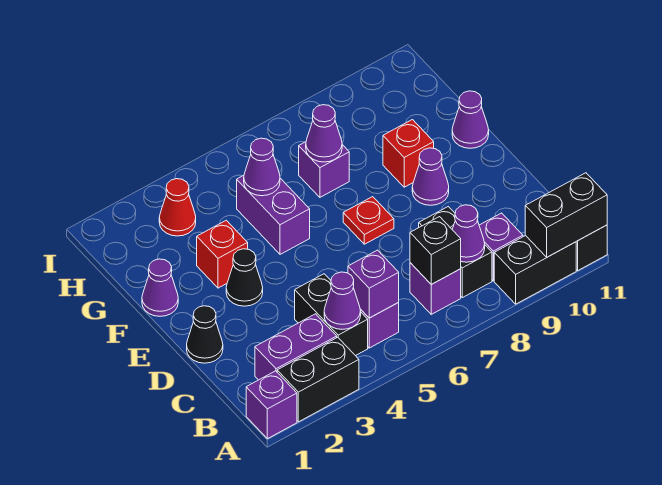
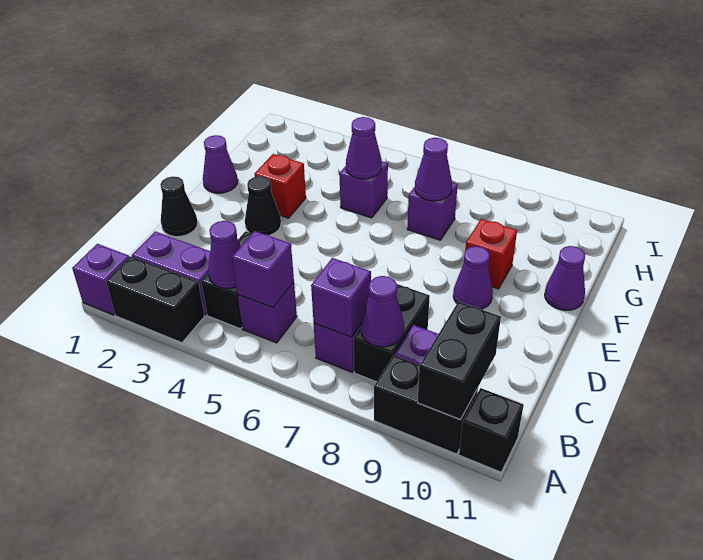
black brick A10:A11 level 2 -> black brick A10:B10 level 2
black brick B7 level 2 -> purple brick B7 level 2
red plate E7 level 1 -> none
purple brick F5:G5 level 1 -> purple brick G5 level 1
red cone H3 level 1 -> none

